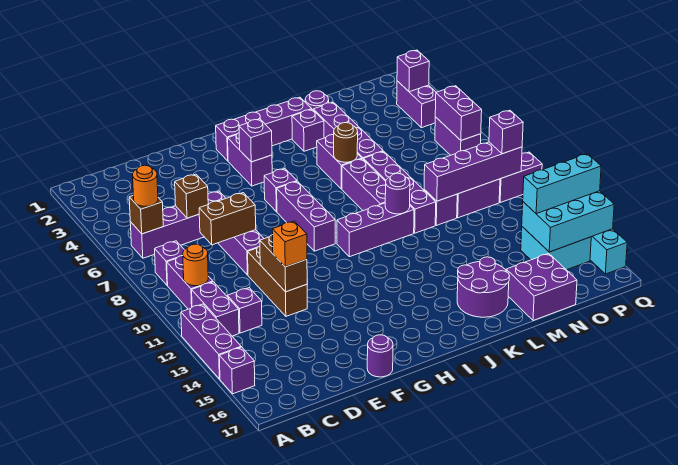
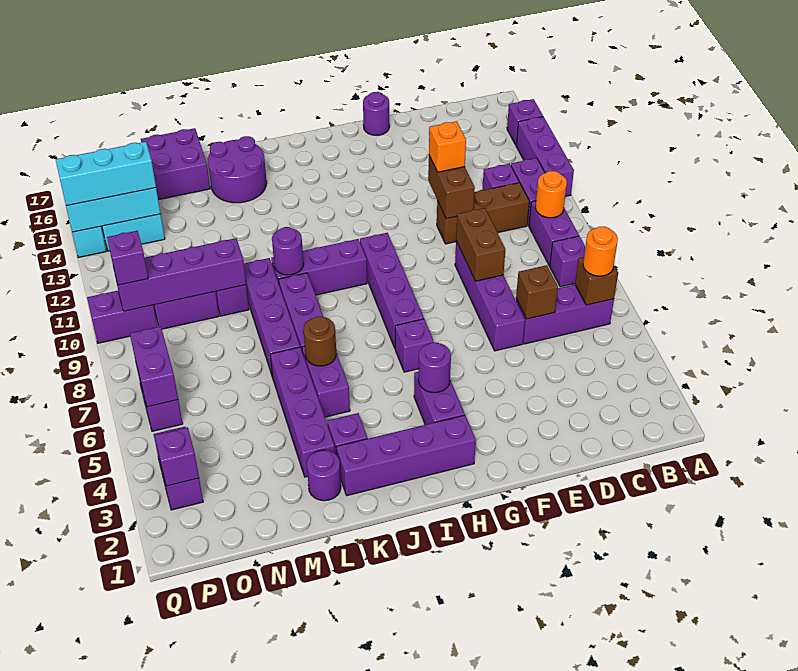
brown brick D8:E8 level 2 -> brown brick E8:E9 level 2
brown brick E10:E12 level 1 -> brown brick C11:E11 level 1
purple brick H4 level 2 -> purple round brick H4 level 2
purple brick H7:H9 level 1 -> purple brick H7:H10 level 1

